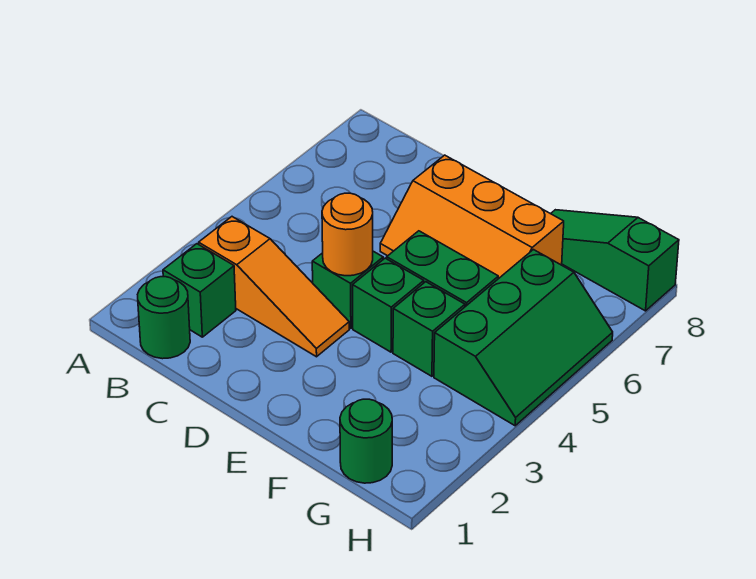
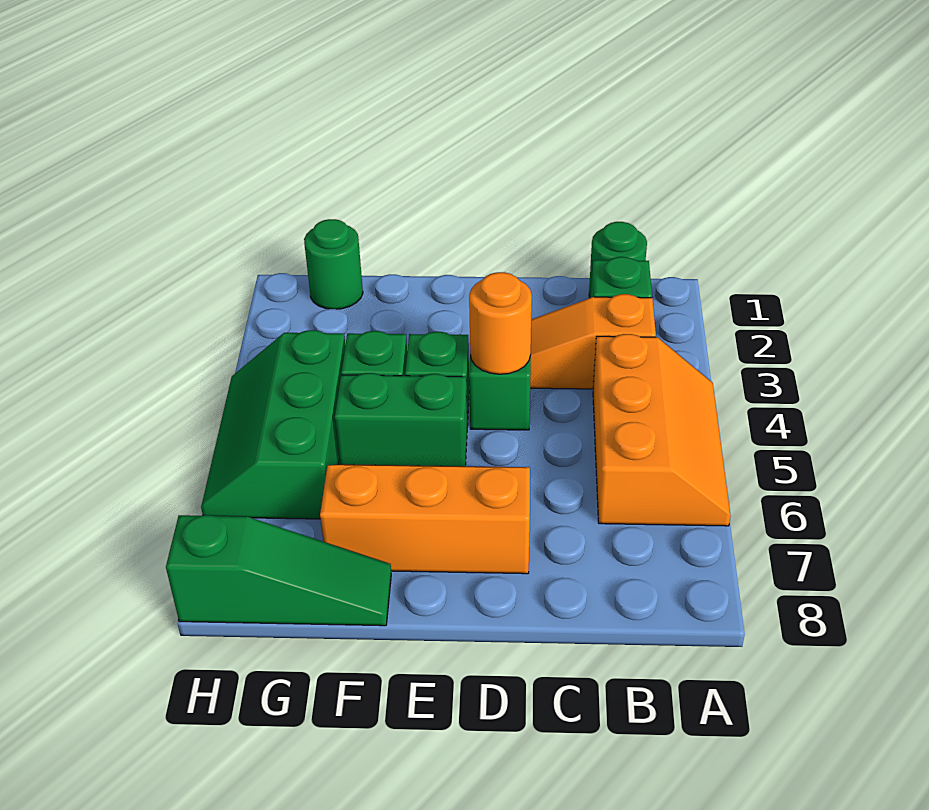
none -> orange slope A4:B6 level 1 top B

